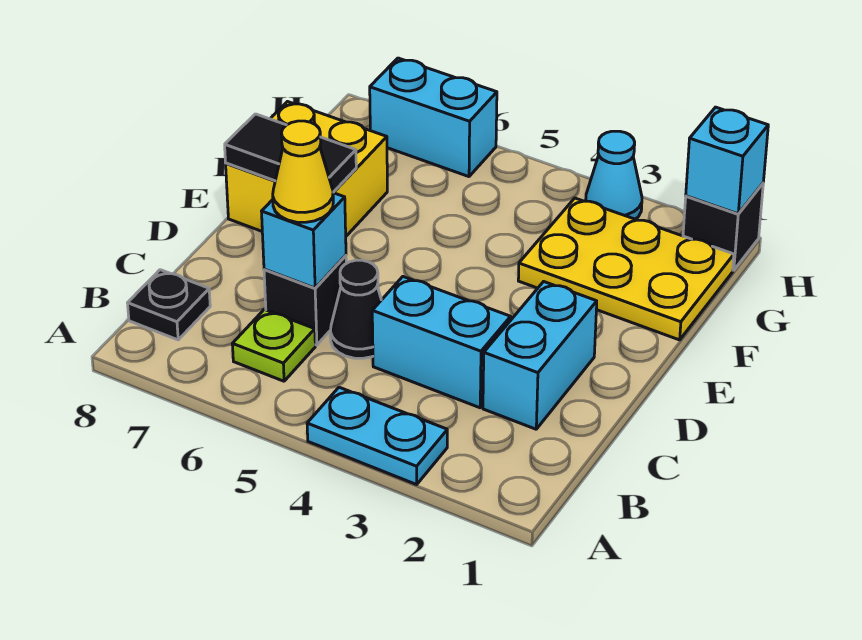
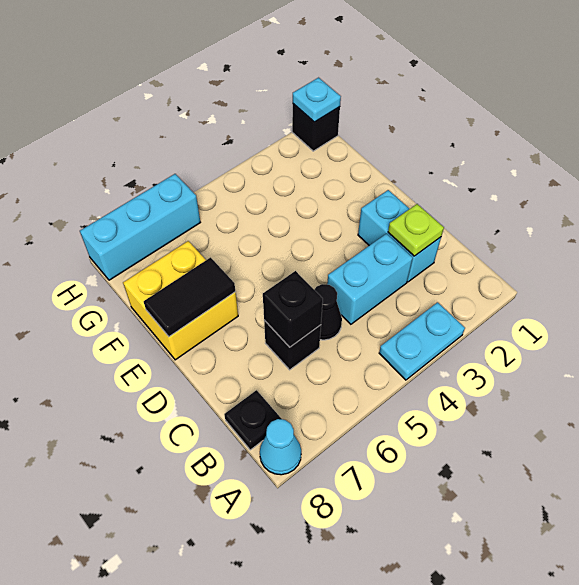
lime plate B6 level 1 -> lime plate C2 level 2
cyan brick C6 level 2 -> black brick C6 level 2
yellow cone C6 level 3 -> none
yellow plate F1:G3 level 1 -> none
cyan brick H1 level 2 -> cyan plate H1 level 2
cyan cone H3 level 1 -> cyan cone A8 level 1
cyan brick H6:H7 level 1 -> cyan brick H6:H8 level 1

